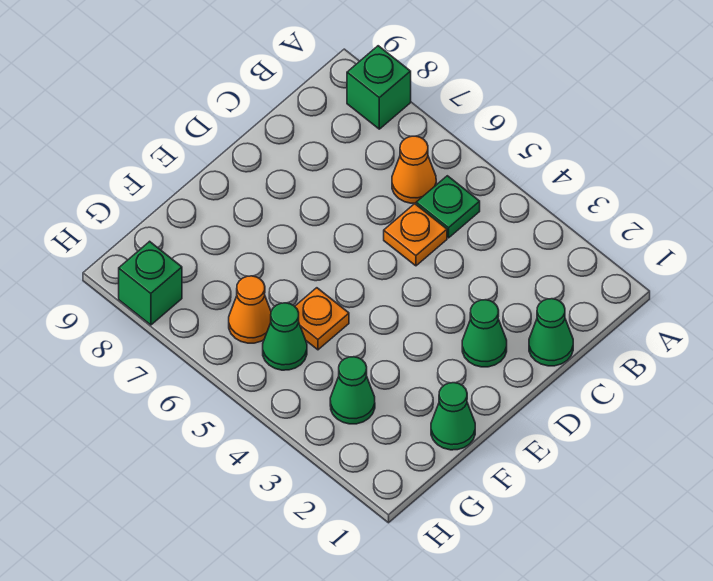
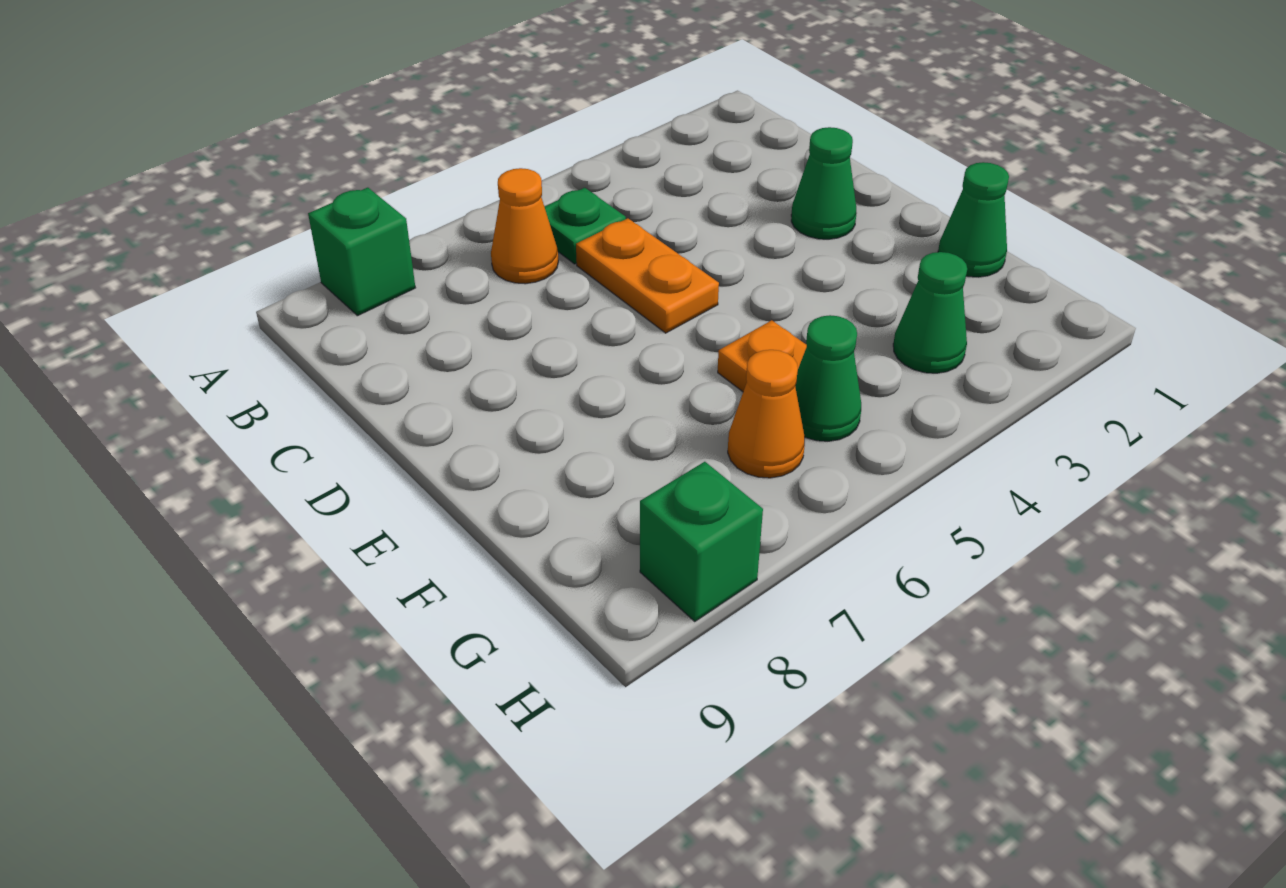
green cone C1 level 1 -> none
orange plate C5 level 1 -> orange plate C5:D5 level 1

